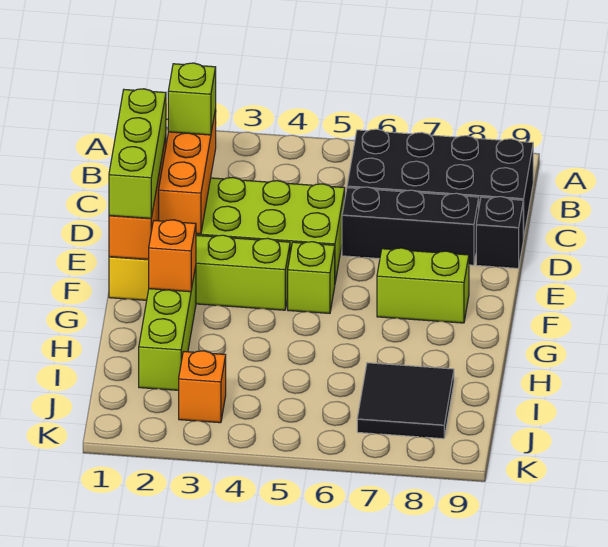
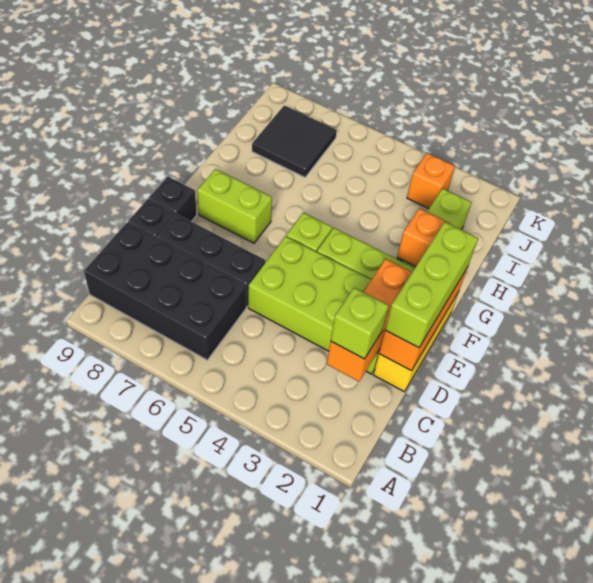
none -> black brick E9 level 1

